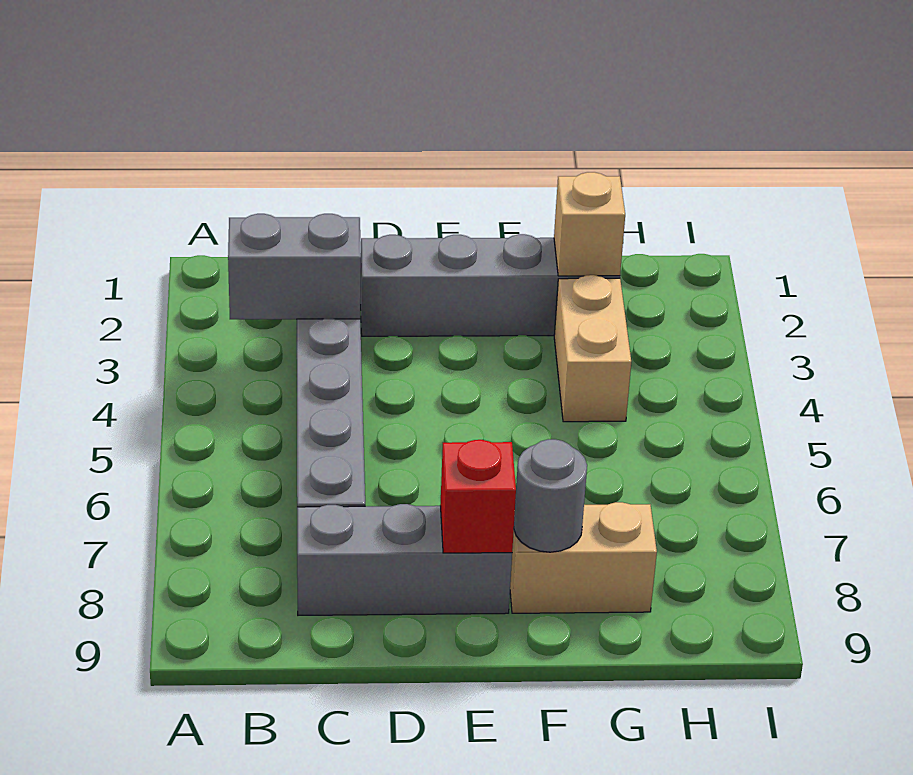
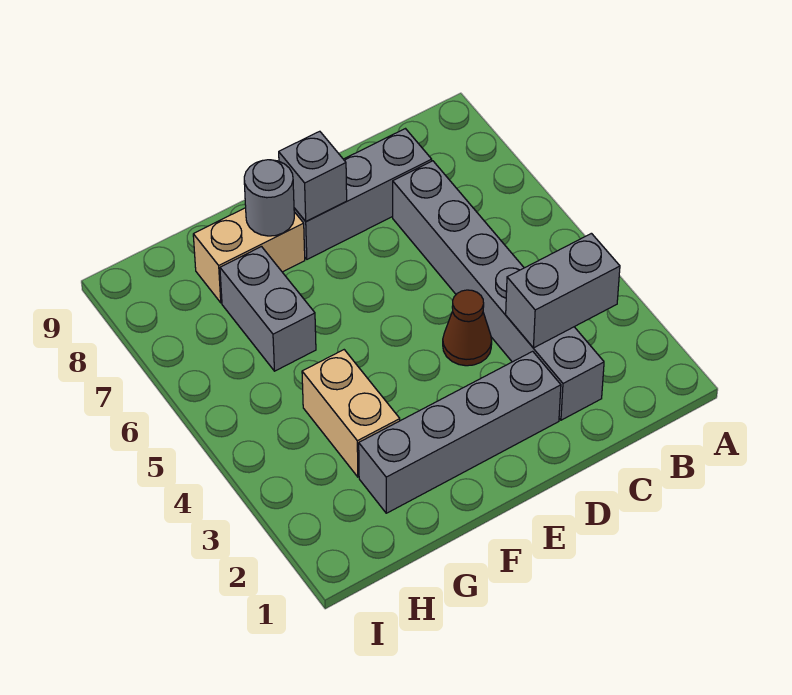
none -> brown cone D4 level 1
red brick E8 level 2 -> grey brick E8 level 2
tan brick G2 level 2 -> none
none -> grey brick G6:G7 level 1

